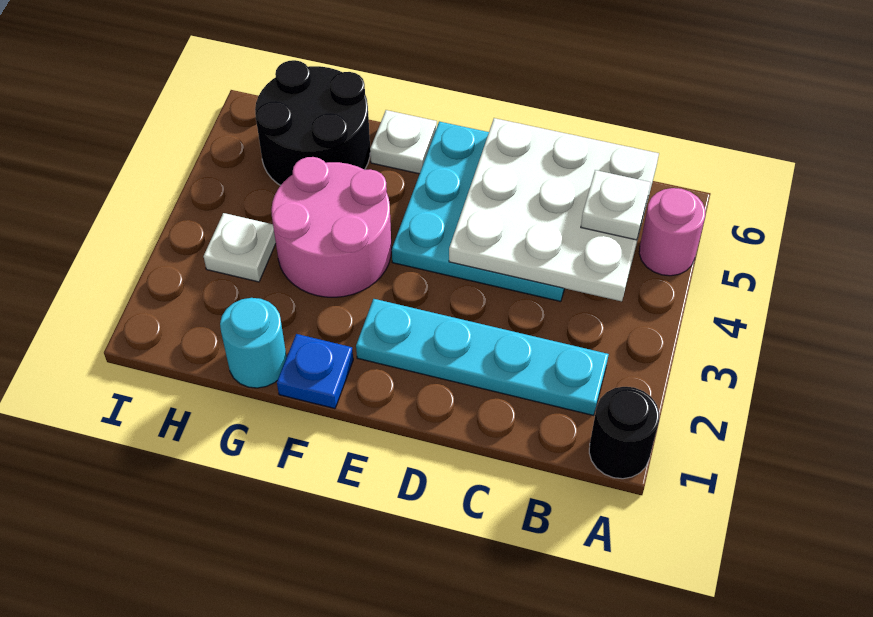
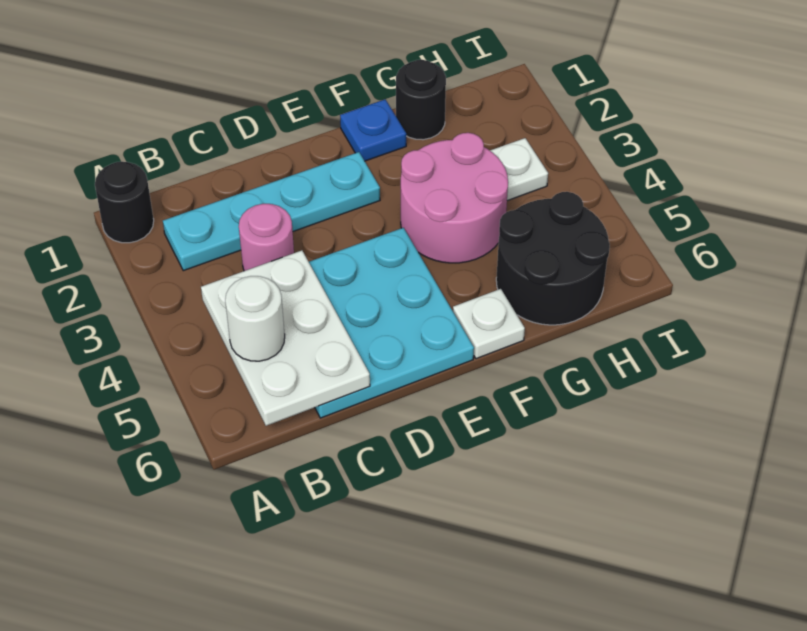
pink round brick A5 level 1 -> pink round brick C3 level 1
white plate B4:D6 level 2 -> white plate B4:C6 level 2
white plate B5 level 3 -> white round brick B5 level 3
cyan round brick G1 level 1 -> black round brick G1 level 1

